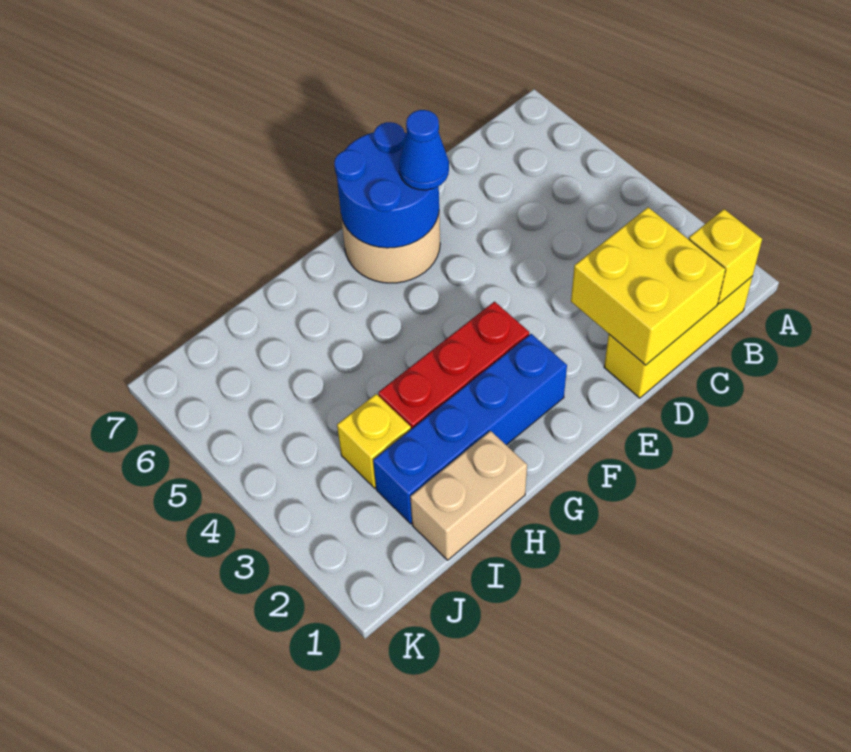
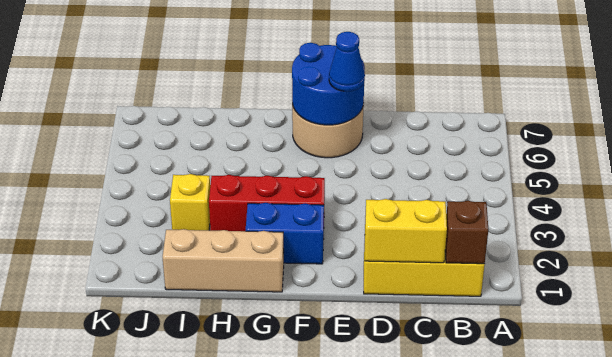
yellow brick B1 level 2 -> brown brick B1 level 2
yellow brick C1:D2 level 2 -> yellow brick C1:D1 level 2
blue brick F2:I2 level 1 -> blue brick F2:G2 level 1
tan brick H1:I1 level 1 -> tan brick G1:I1 level 1

